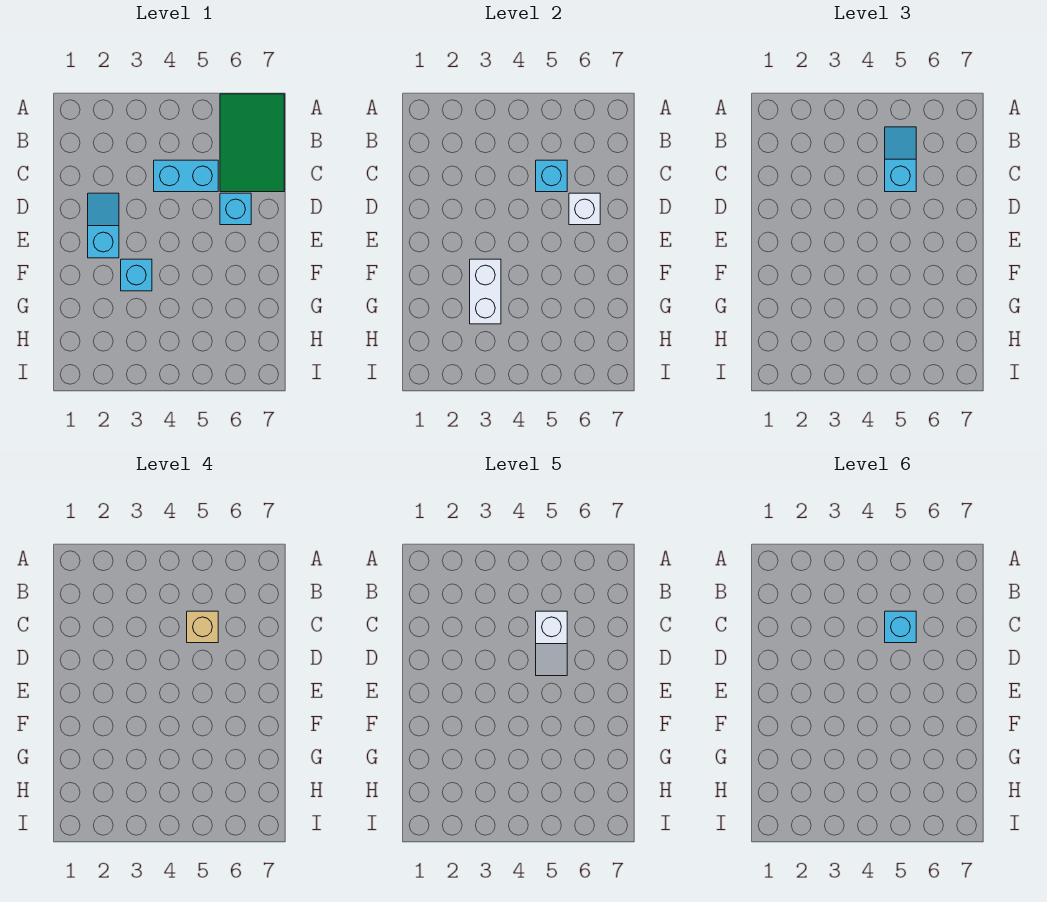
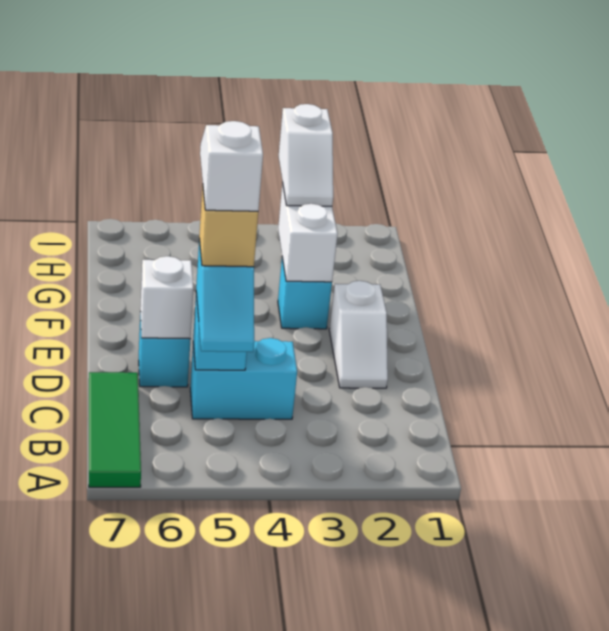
green tile A6:C7 level 1 -> green tile A7:C7 level 1
cyan brick C5 level 6 -> none
cyan slope D2:E2 level 1 top E -> white slope D2:E2 level 1 top E
none -> white slope G3:H3 level 3 top H

